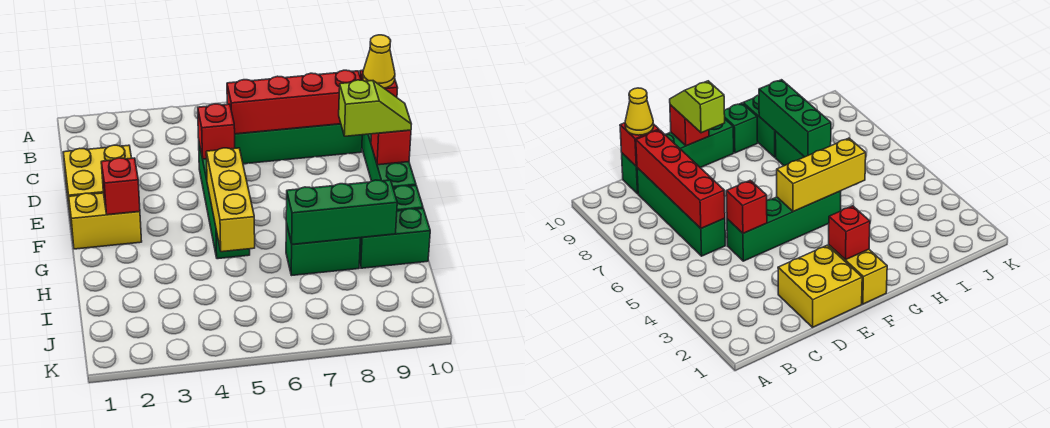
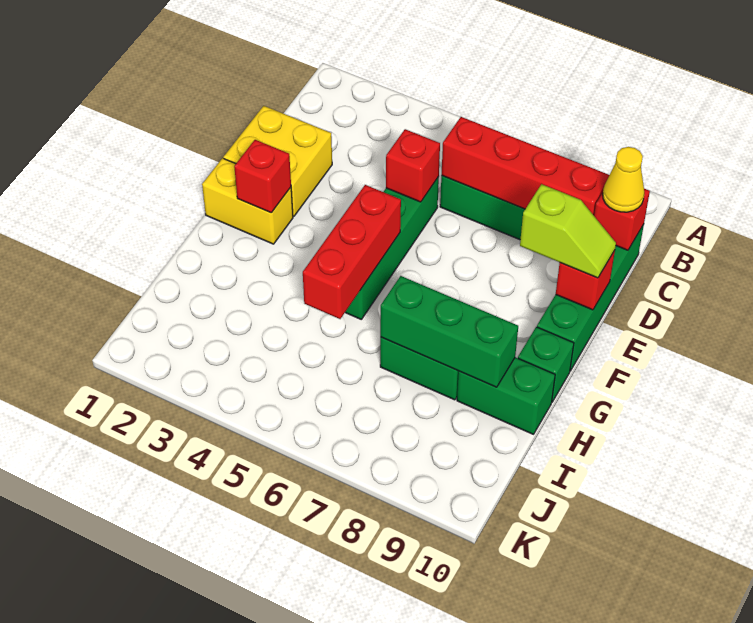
yellow brick F5:H5 level 2 -> red brick F5:H5 level 2

